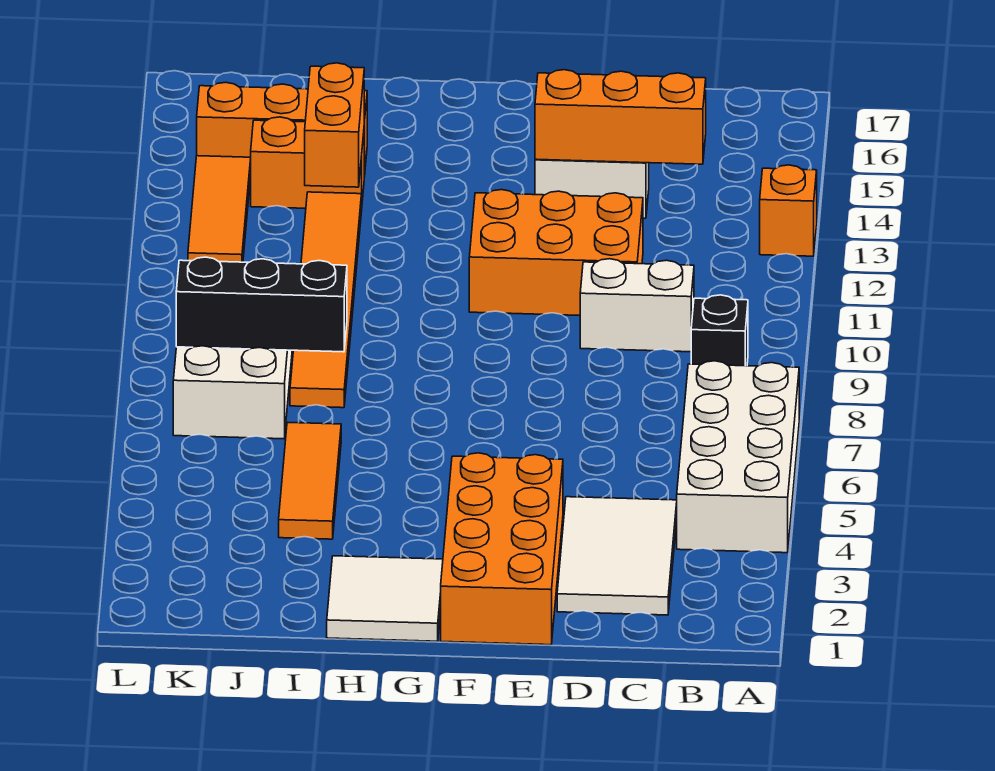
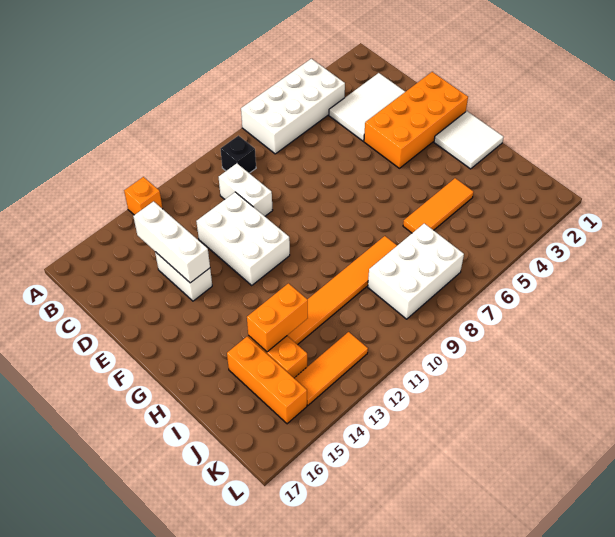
orange brick C14:E14 level 2 -> white brick C14:E14 level 2
orange brick D11:F12 level 1 -> white brick D11:F12 level 1
black brick I8:K8 level 2 -> none

